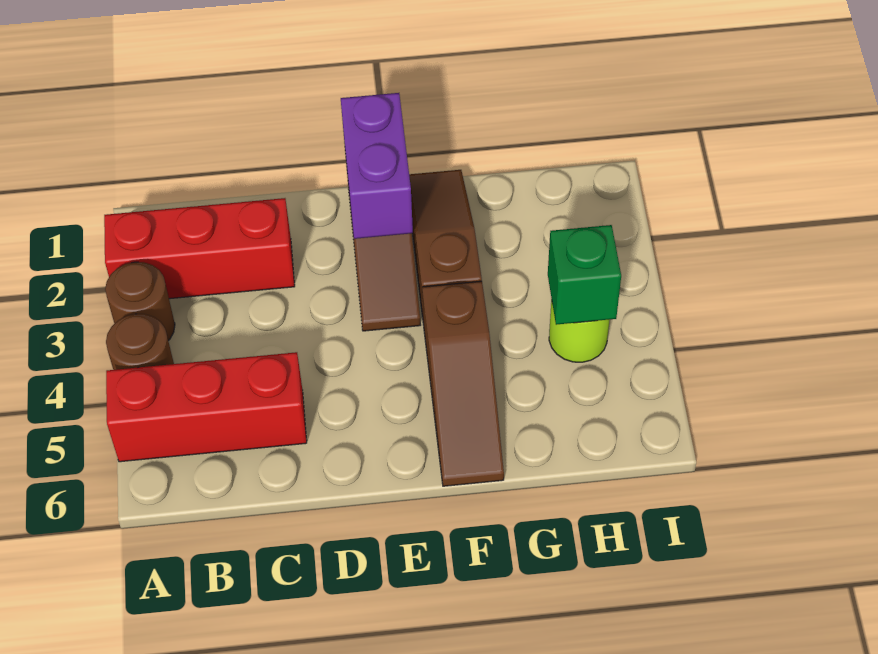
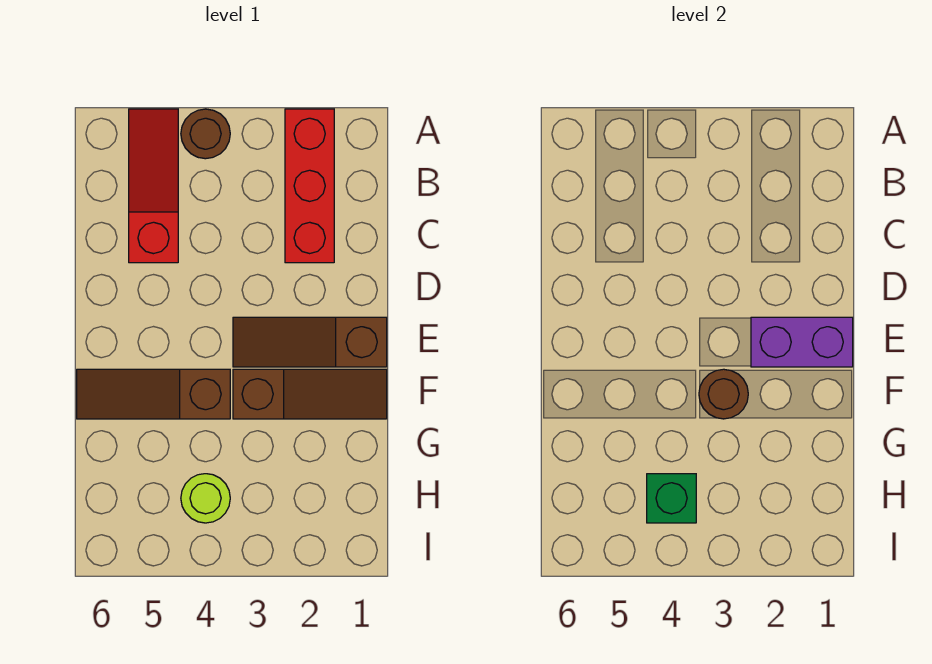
brown round brick A3 level 1 -> brown round brick F3 level 2
red brick A5:C5 level 1 -> red slope A5:C5 level 1 top C

